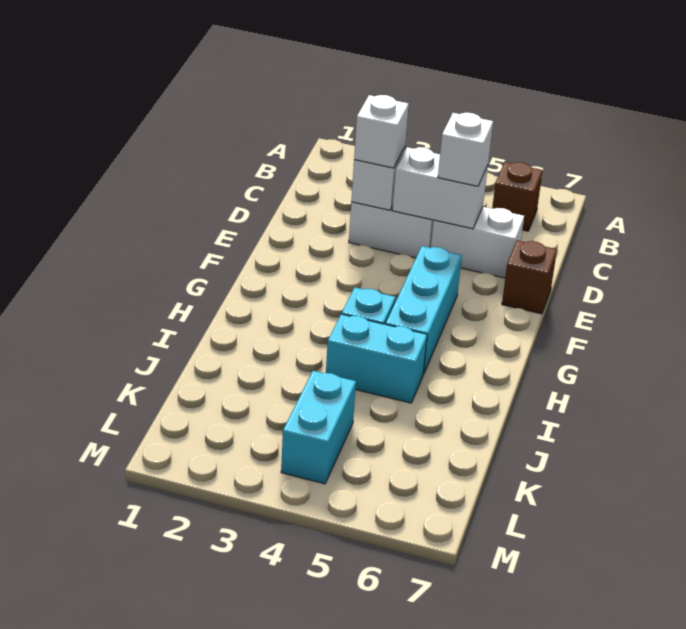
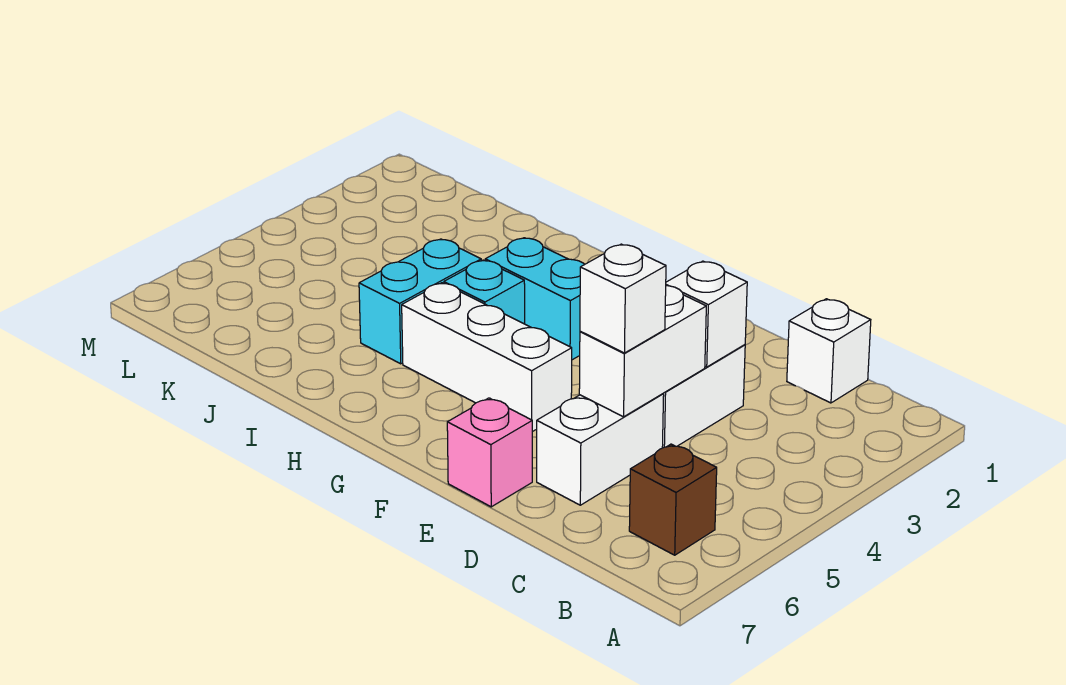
white brick D3 level 3 -> white brick C1 level 1
brown brick E7 level 1 -> pink brick E7 level 1
cyan brick F5:H5 level 1 -> white brick F5:H5 level 1
cyan brick K4:L4 level 1 -> cyan brick G3:H3 level 1

